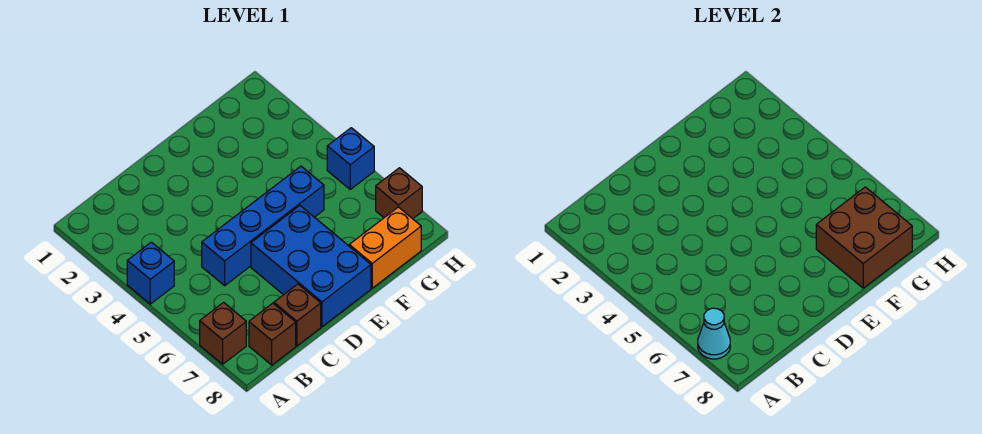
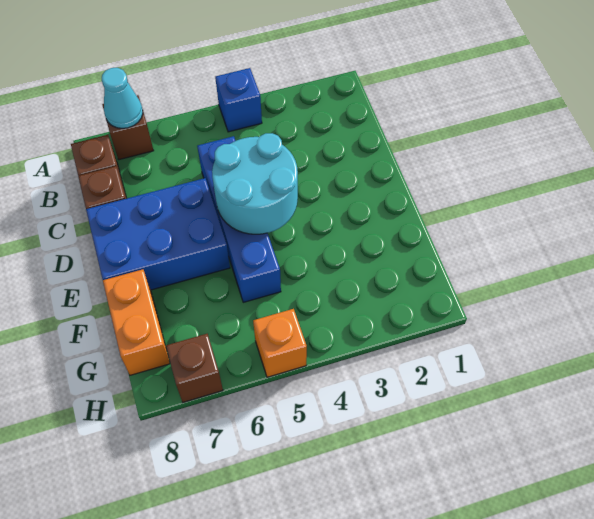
none -> cyan round brick D4:E5 level 2
brown brick F7:G8 level 2 -> none
blue brick H5 level 1 -> orange brick H5 level 1

